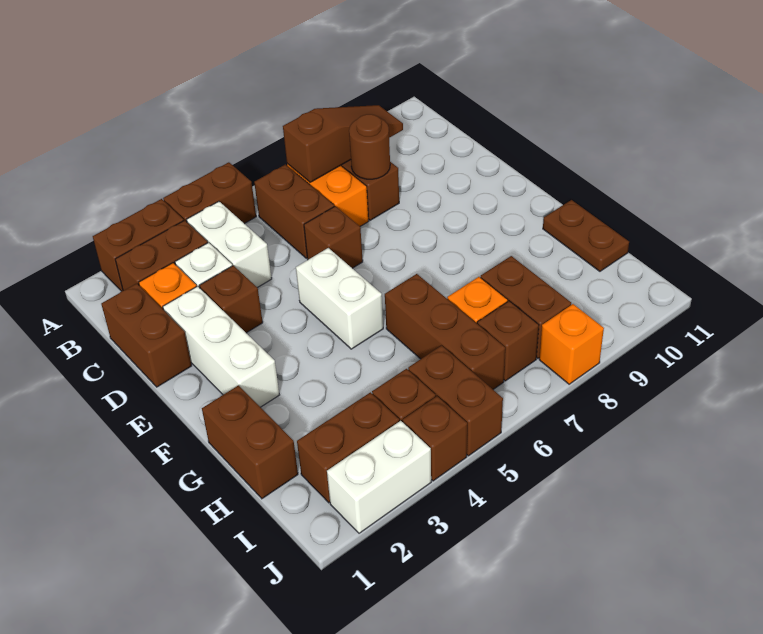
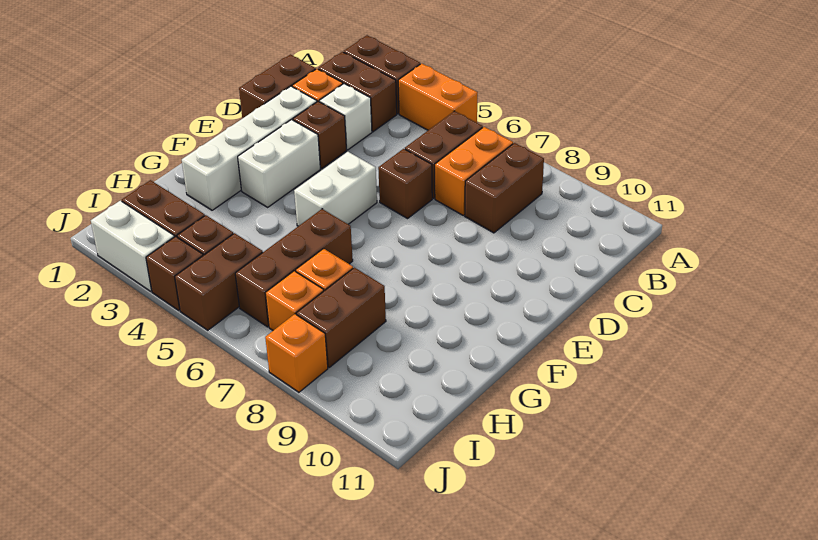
brown brick A4:A5 level 1 -> orange brick A4:A5 level 1
white brick B4:C4 level 1 -> white brick E3:F3 level 1
brown slope B7:B9 level 2 top 7 -> none
brown round brick C8 level 2 -> none
white brick D2:F2 level 1 -> white brick D2:G2 level 1
brown brick G1:H1 level 1 -> none
brown plate G11:H11 level 1 -> none
brown brick I7 level 1 -> orange brick I7 level 1

